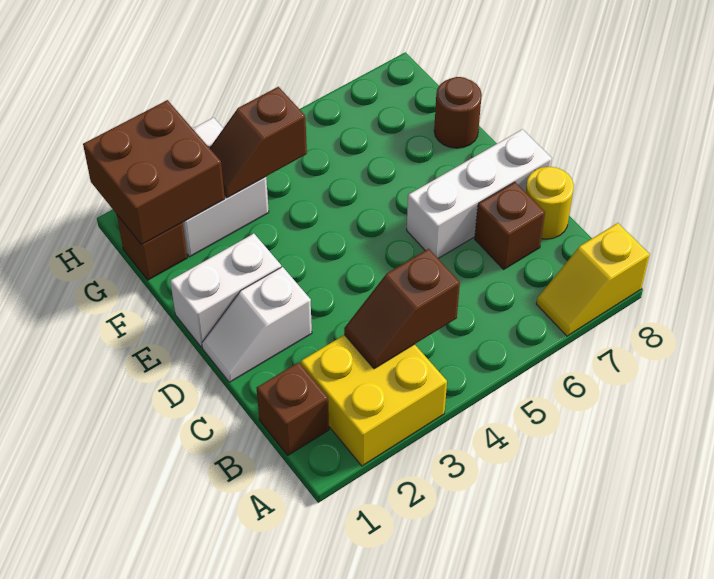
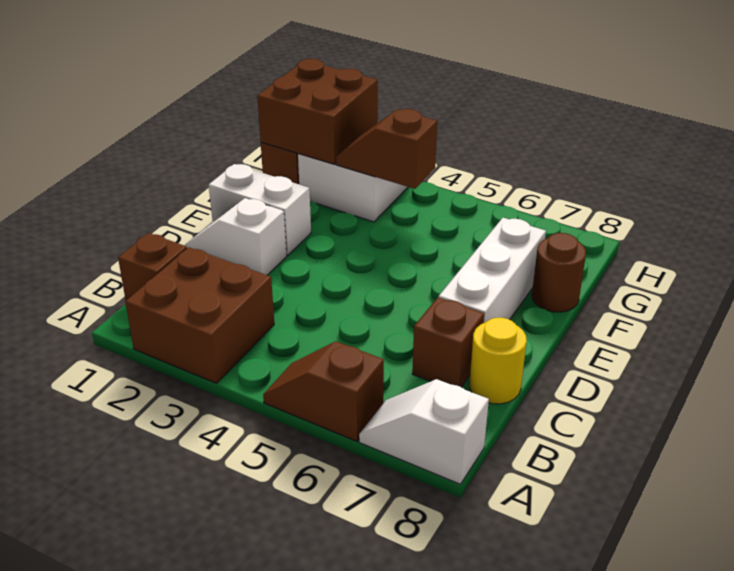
yellow brick A2:B3 level 1 -> brown brick A2:B3 level 1
yellow slope A7:A8 level 1 top 8 -> white slope A7:A8 level 1 top 8
brown slope B3:B4 level 2 top 4 -> brown slope A5:A6 level 1 top 6
white brick D6:D8 level 1 -> white brick D7:F7 level 1

